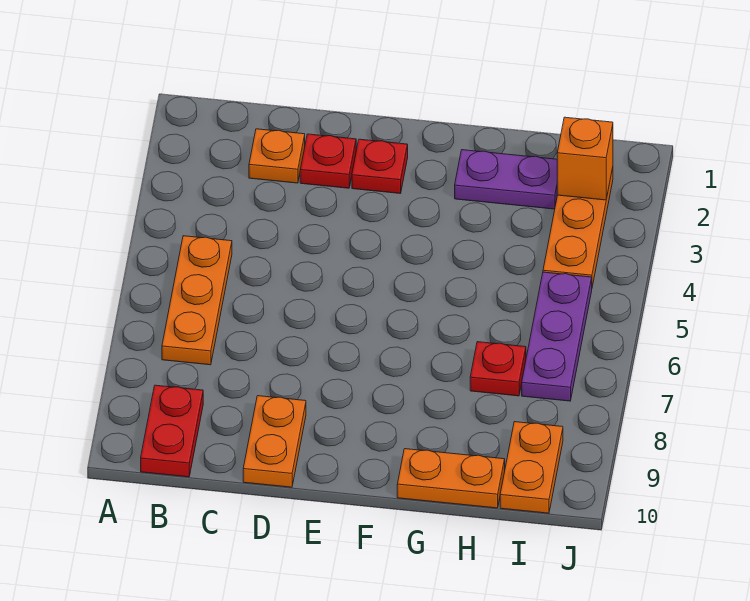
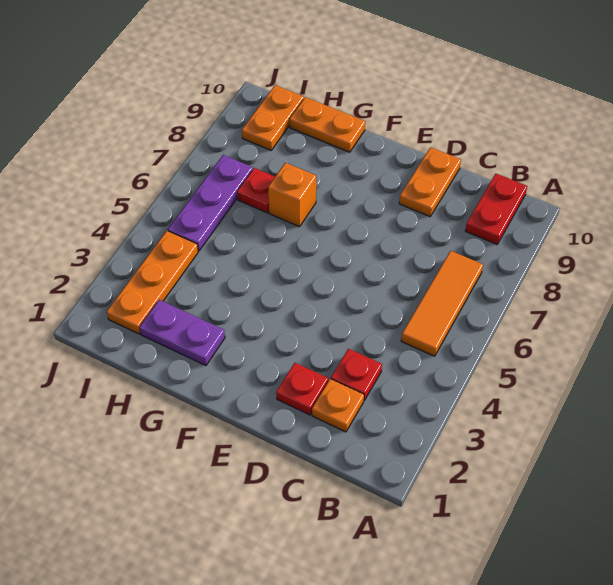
orange plate B5:B7 level 1 -> orange tile B5:B7 level 1
red plate E2 level 1 -> red plate C3 level 1
orange brick I2 level 2 -> orange brick G7 level 1

